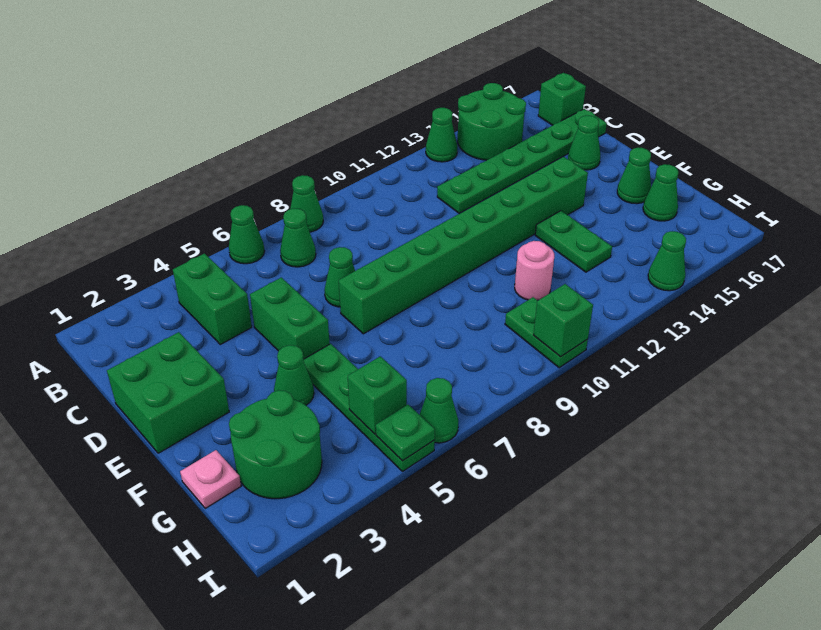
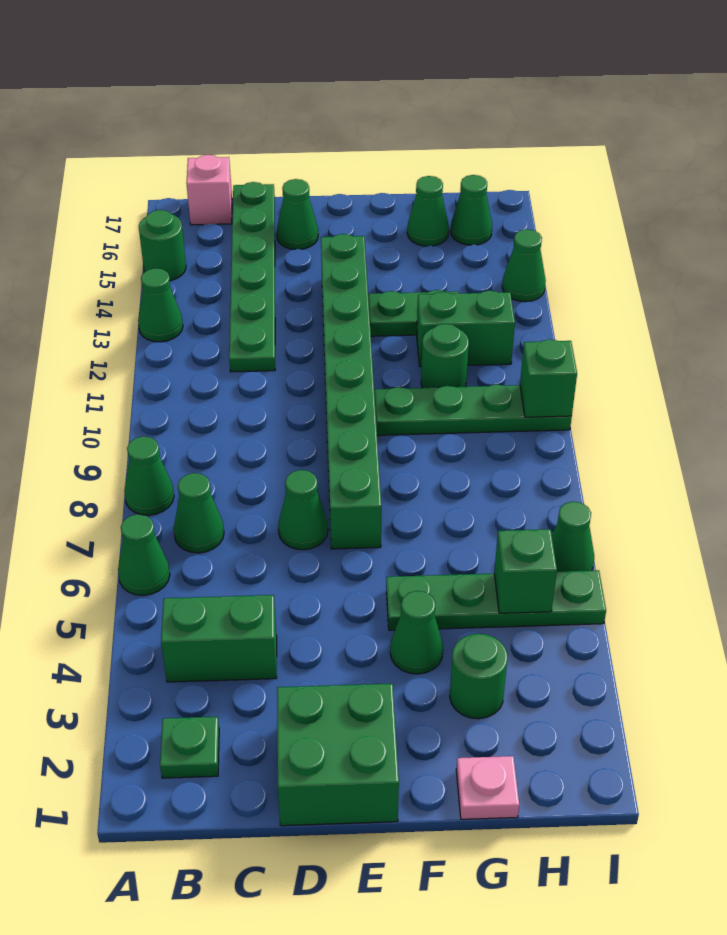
green round brick A14:B15 level 1 -> green round brick A15 level 1
green brick B17 level 1 -> pink brick B17 level 1
green brick D5:E5 level 1 -> green brick G12:H12 level 1
green cone F16 level 1 -> green cone H16 level 1
green round brick G2:H3 level 1 -> green round brick G3 level 1
pink round brick G11 level 1 -> green round brick G11 level 1
green plate H10:I10 level 1 -> green plate F10:I10 level 1
green plate I5 level 2 -> green plate B2 level 1

